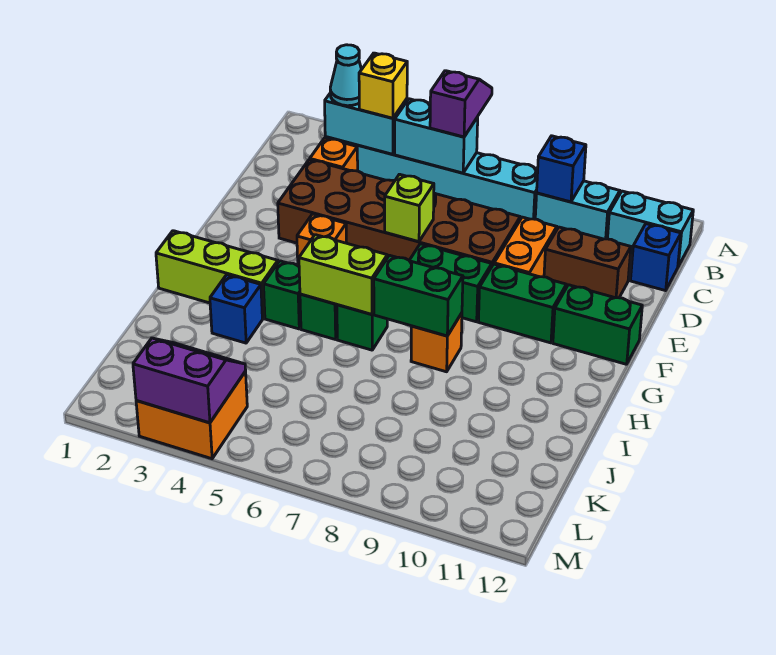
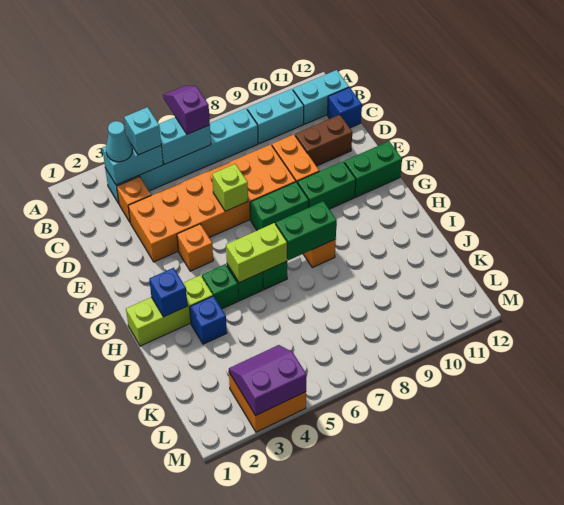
yellow brick B4 level 3 -> cyan brick B4 level 3
blue brick B9 level 2 -> blue brick H2 level 2
brown brick D3:E8 level 1 -> orange brick D3:E8 level 1

